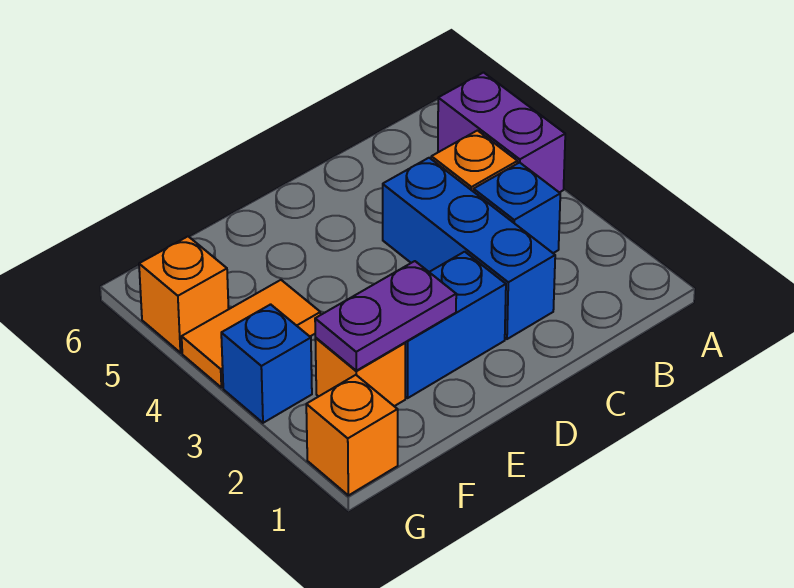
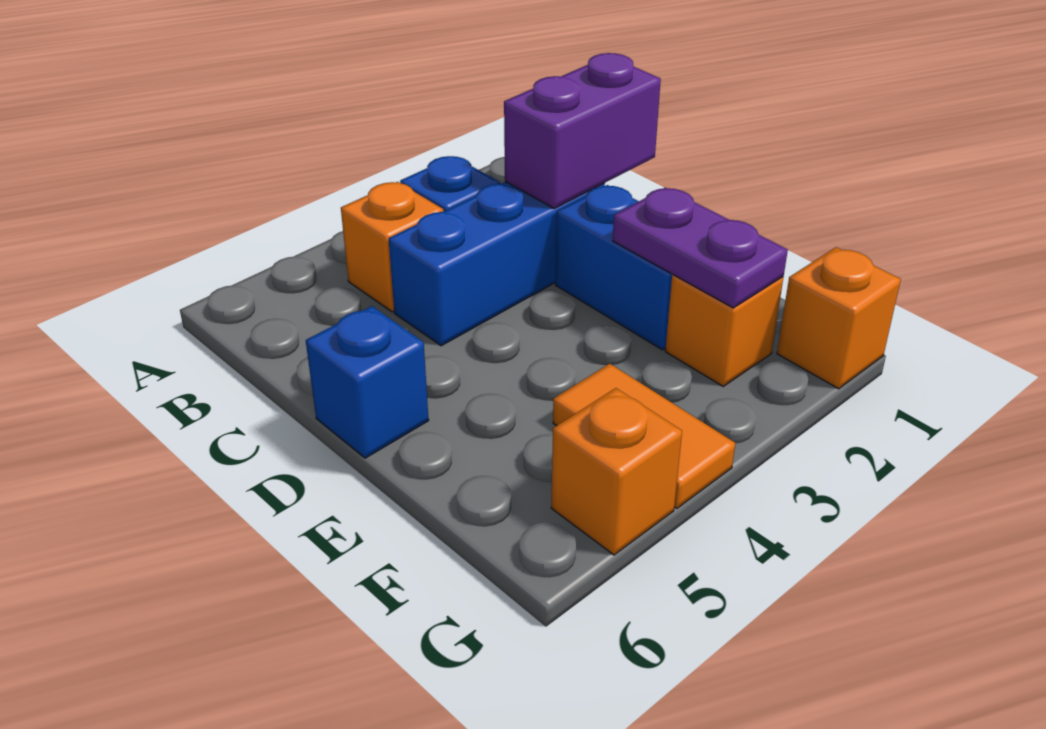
purple brick A4:A5 level 1 -> purple brick C1:C2 level 2
blue brick G3 level 1 -> blue brick D6 level 1

